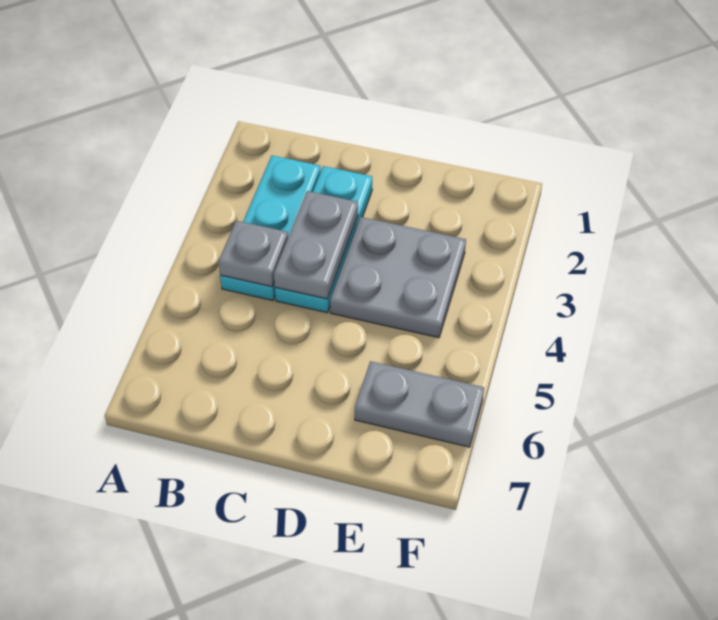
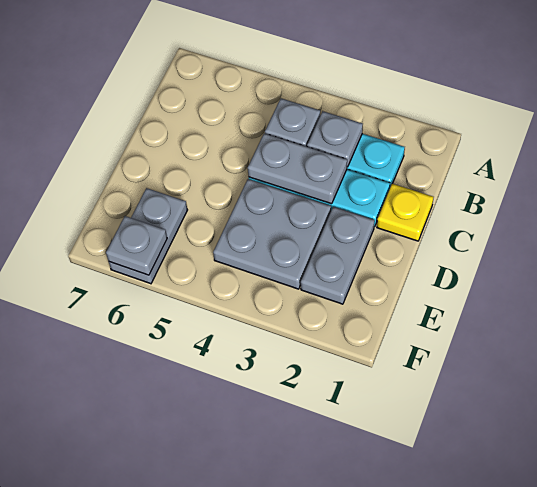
none -> grey plate B3 level 2
none -> yellow plate C1 level 1
none -> grey plate D2:E2 level 1
none -> grey plate F6 level 2

